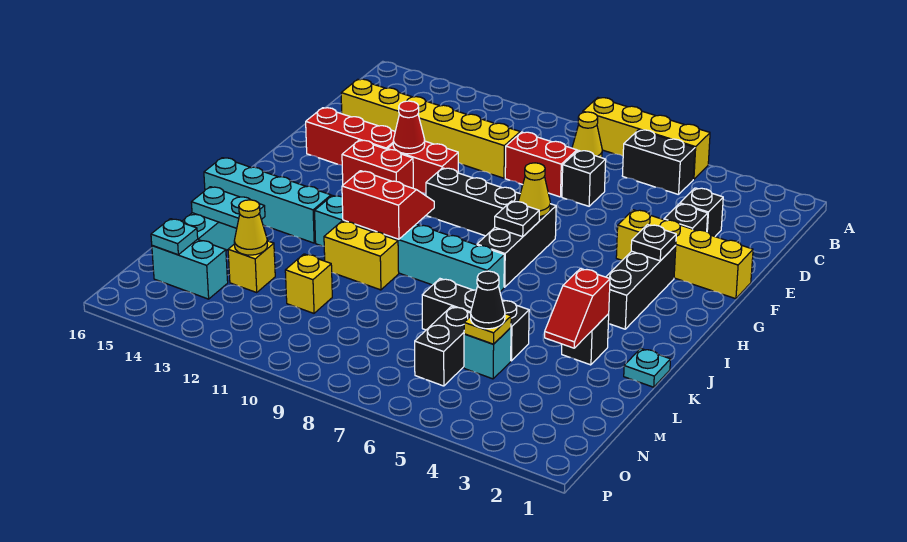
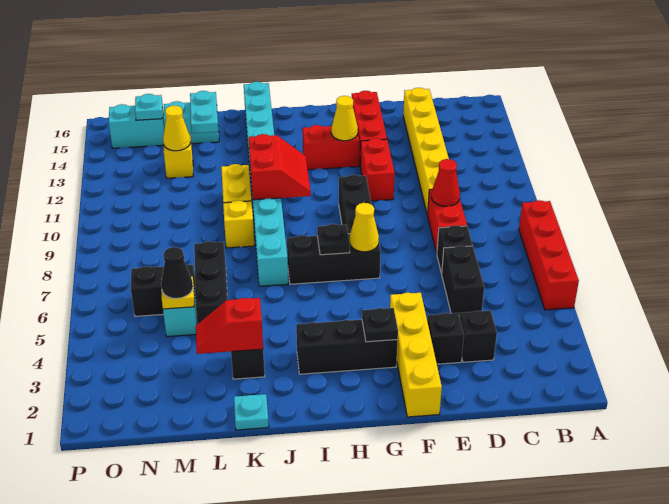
yellow brick A5:A8 level 1 -> red brick A5:A8 level 1
black brick B5:B6 level 1 -> black brick D5:D6 level 1
yellow cone B8 level 1 -> yellow cone G13 level 2
red cone F12 level 2 -> red cone D9 level 2
red brick G12:G13 level 1 -> red brick G13:H13 level 1
yellow brick M11 level 1 -> yellow brick K9 level 1
cyan brick N14:N15 level 1 -> cyan brick N15:O15 level 1

